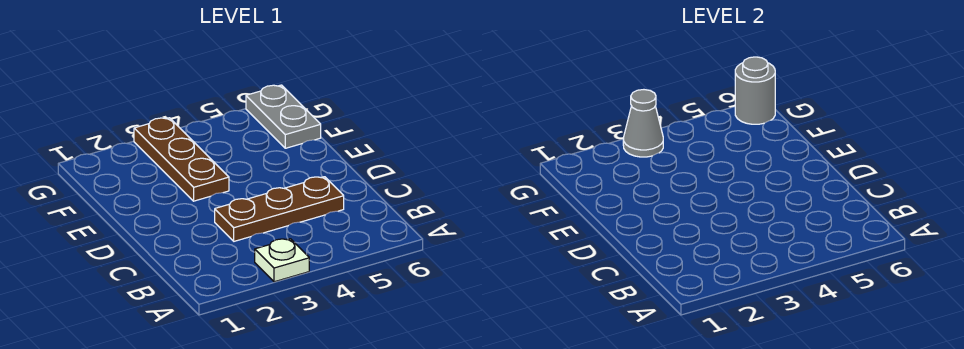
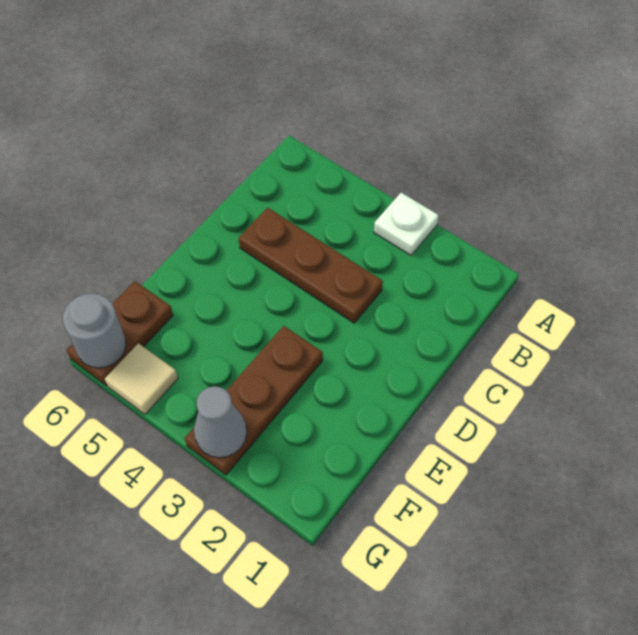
grey plate F6:G6 level 1 -> brown plate F6:G6 level 1
none -> tan tile G5 level 1

